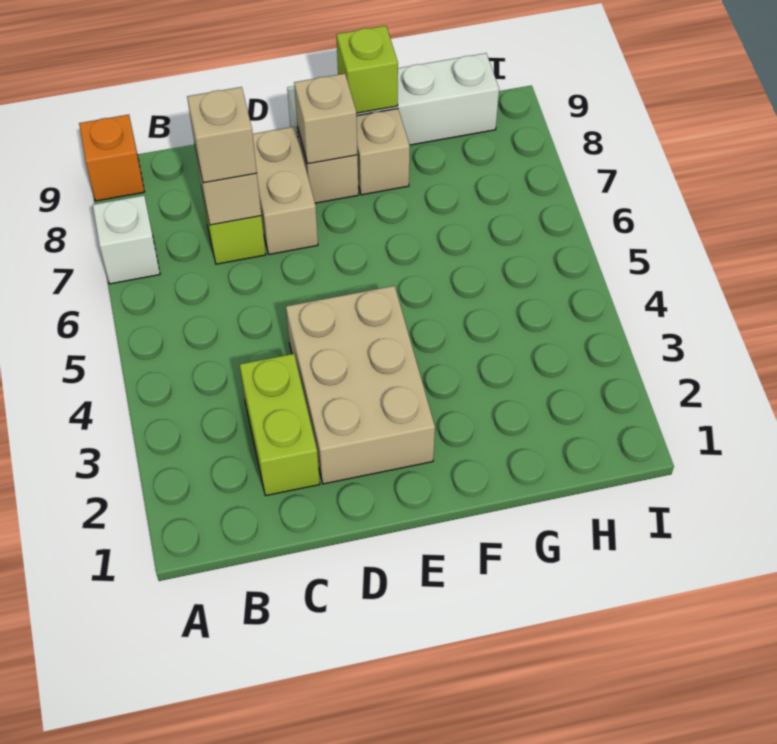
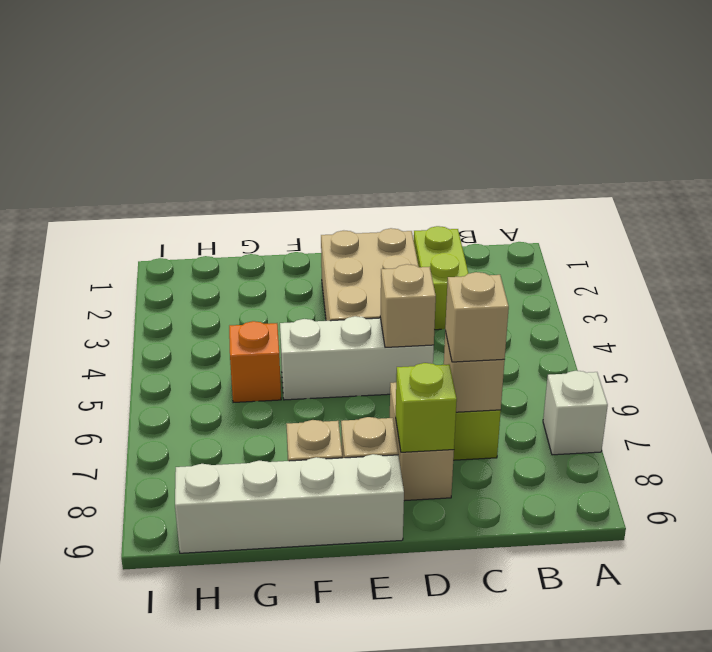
orange brick A9 level 1 -> orange brick G5 level 1
none -> white brick D5:F5 level 1
tan brick E8 level 2 -> tan brick D5 level 2
lime brick F9 level 2 -> lime brick D8 level 2

